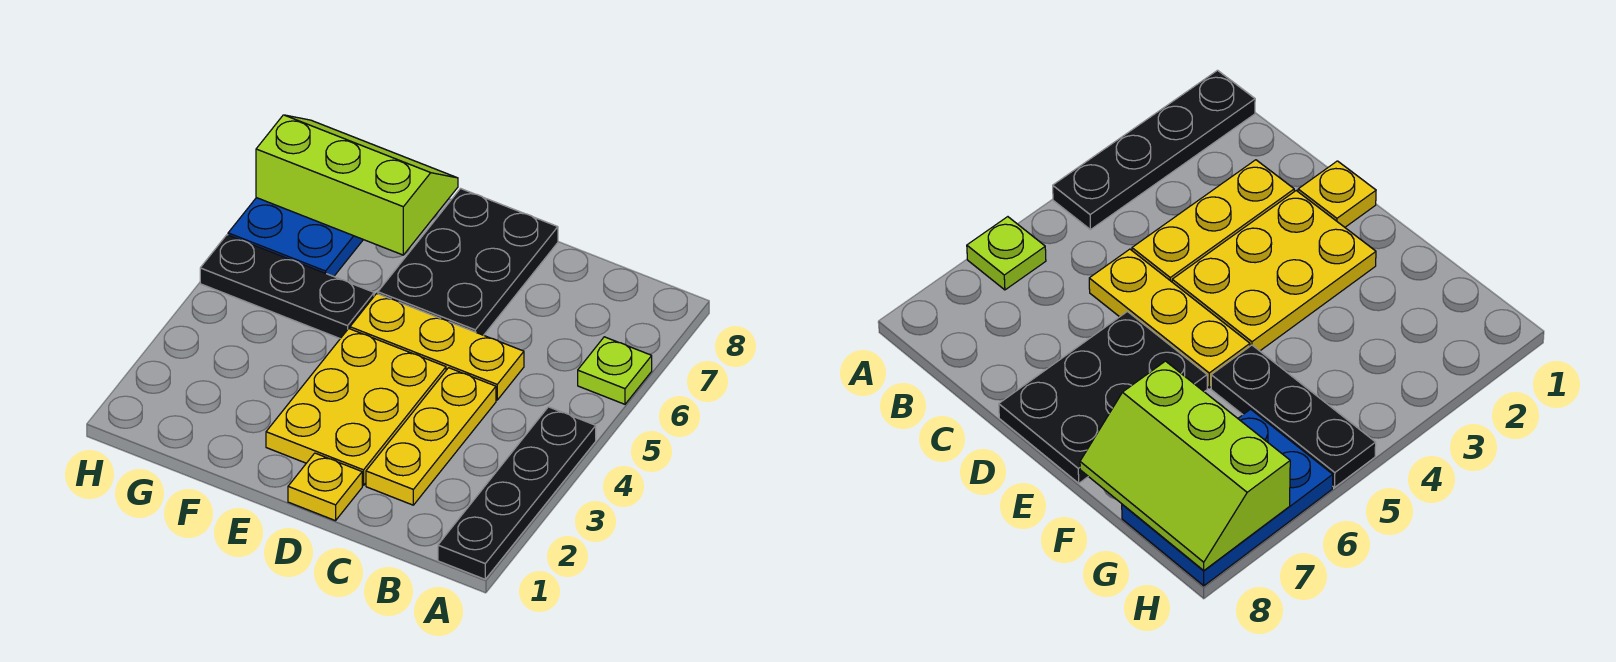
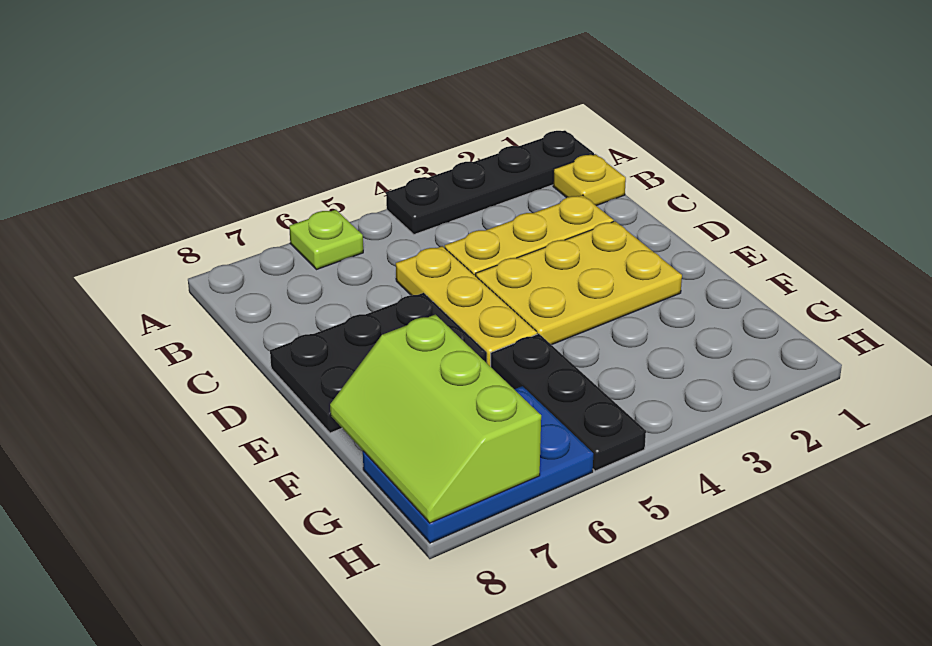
yellow plate D1 level 1 -> yellow plate B1 level 1

